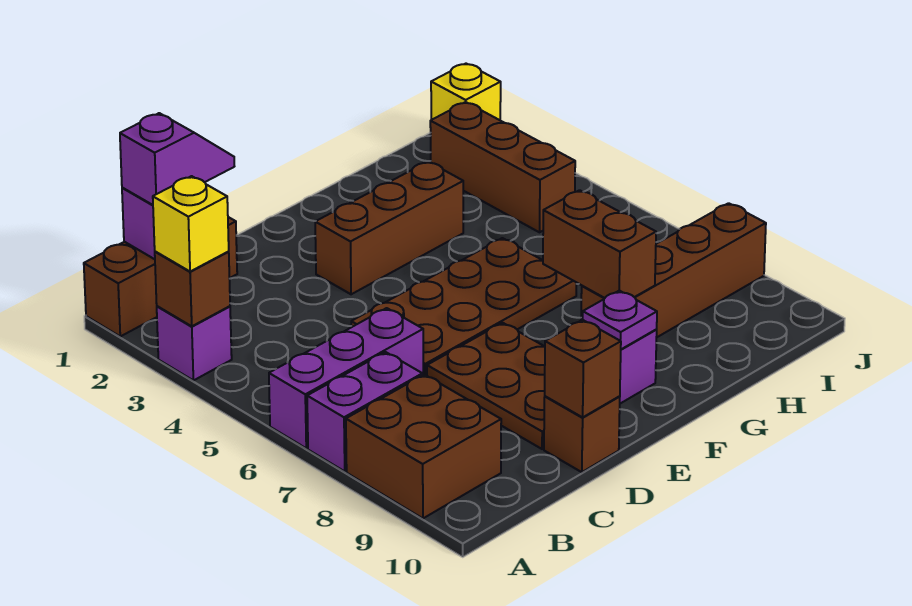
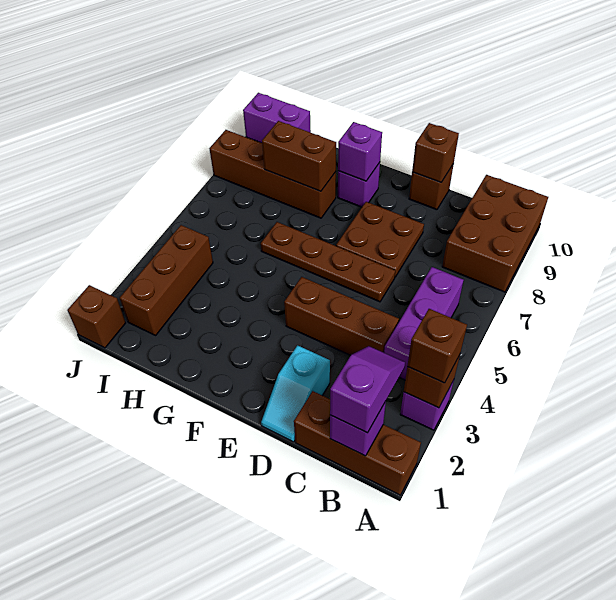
yellow brick A3 level 3 -> brown brick A3 level 3
purple brick A6:C6 level 1 -> purple brick B4:B6 level 1
purple brick A7:B7 level 1 -> purple brick I10:J10 level 1
brown brick A8:B9 level 1 -> brown brick A8:B10 level 1
purple slope B1:C1 level 3 top B -> purple slope B1:B2 level 3 top 1
none -> cyan slope D1:D2 level 1 top 2
brown plate D5:G6 level 1 -> brown plate D6:G6 level 1
brown plate D7:E9 level 1 -> brown plate D7:E8 level 1
brown brick E3:G3 level 1 -> brown brick C4:E4 level 1
purple plate F9 level 2 -> purple brick F9 level 2
brown brick G7:G8 level 2 -> brown brick G8:H8 level 2
yellow brick J1 level 1 -> brown brick J1 level 1

